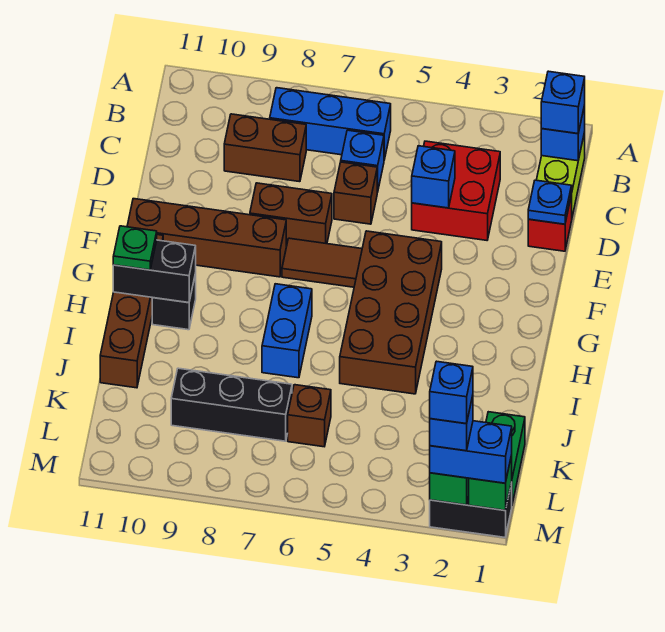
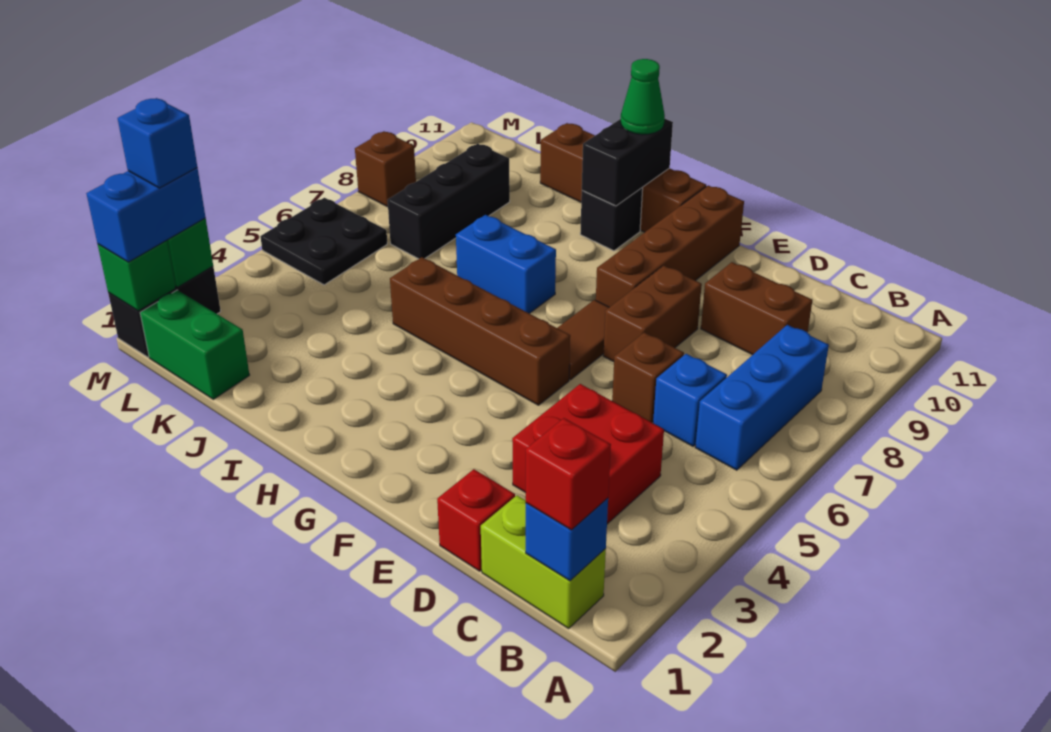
blue brick B1 level 3 -> red brick B1 level 3
brown brick C8:C9 level 1 -> brown brick C9:D9 level 1
blue plate D1 level 2 -> none
blue brick D4 level 2 -> none
brown brick F4:I5 level 1 -> brown brick F5:I5 level 1
green plate H11 level 3 -> green cone H11 level 3
brown brick K6 level 1 -> brown brick M8 level 1
none -> black plate L5:M6 level 1
blue brick M2 level 5 -> none

